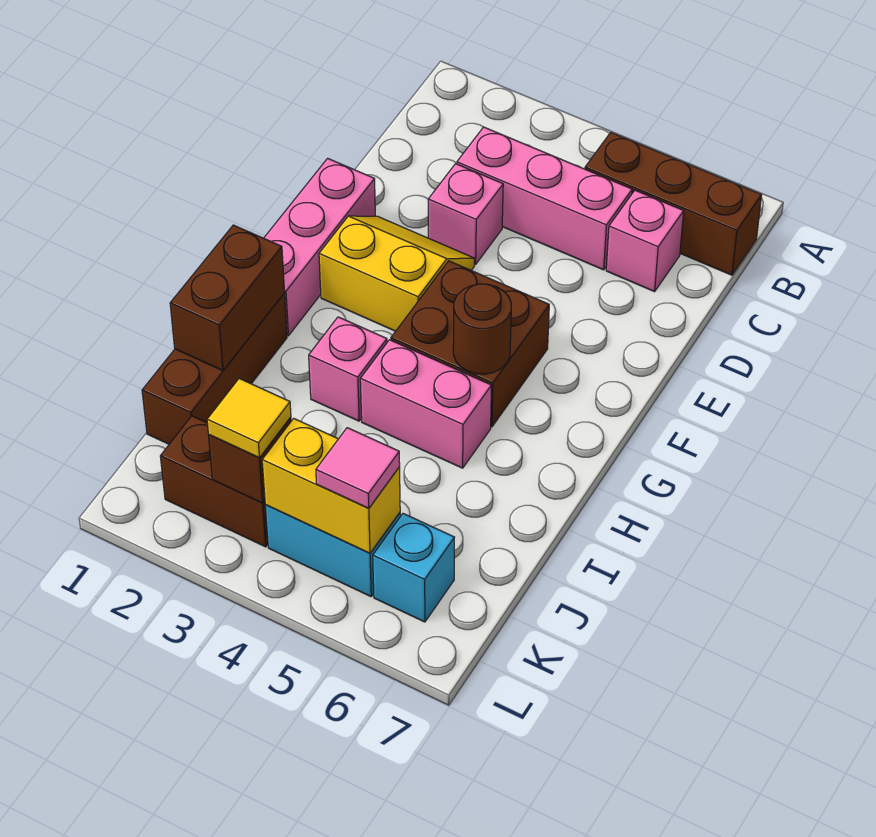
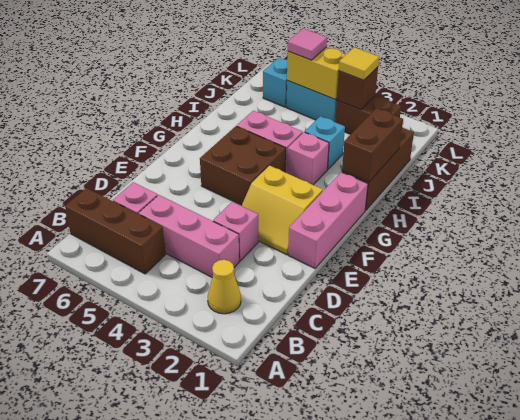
none -> yellow cone B2 level 1
brown round brick G5 level 2 -> none
none -> cyan brick I3 level 1

